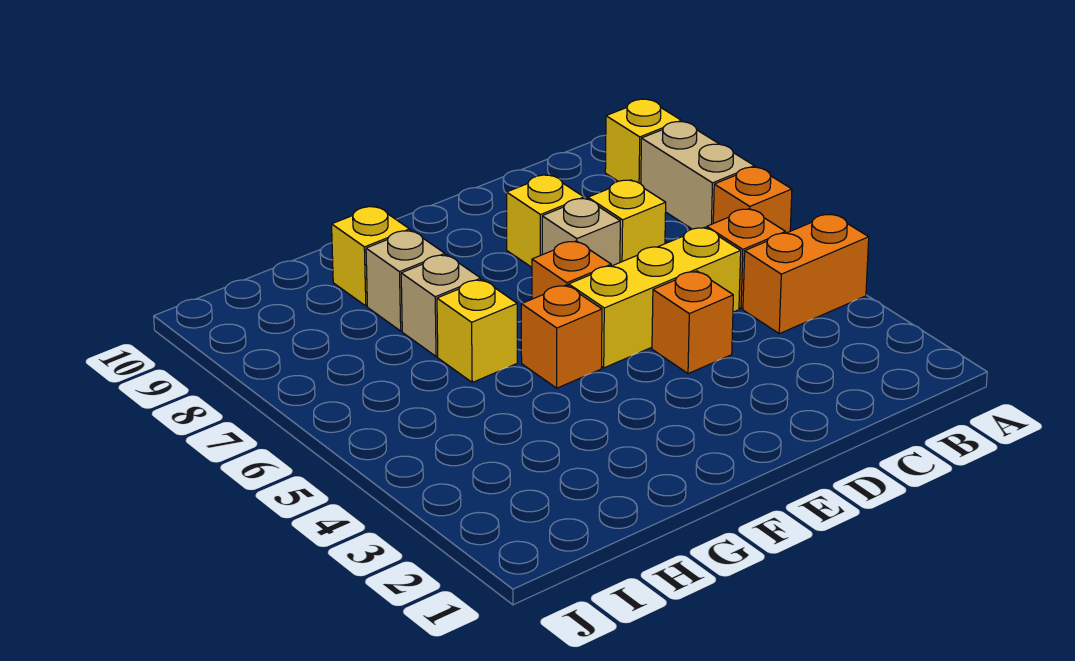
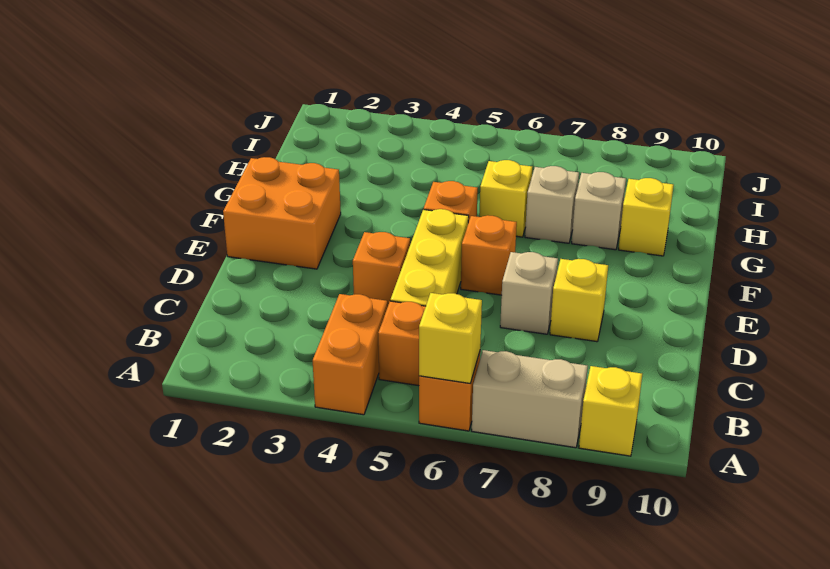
yellow brick C7 level 1 -> yellow brick A6 level 2
none -> orange brick E1:F2 level 1

